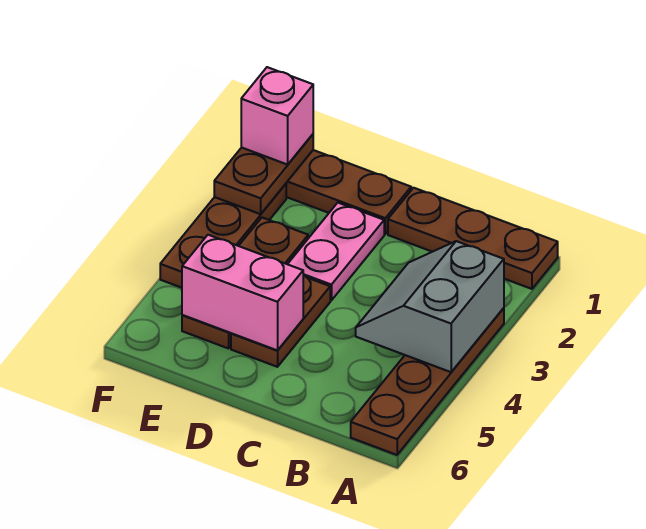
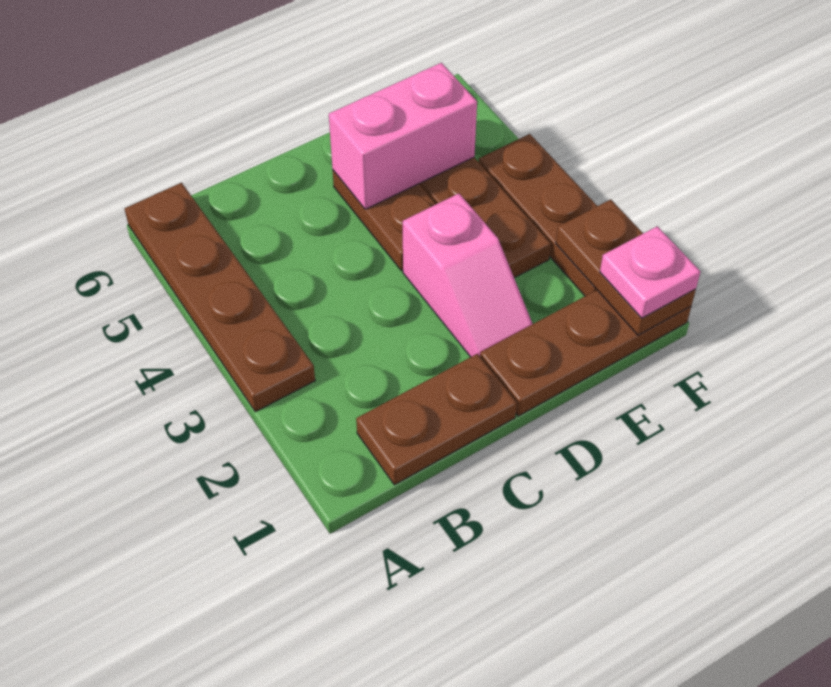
brown plate A1:C1 level 1 -> brown plate B1:C1 level 1
grey slope A3:B4 level 2 top A -> none
pink plate D2:D3 level 1 -> pink slope D2:D3 level 1 top 3
pink brick F1 level 3 -> pink plate F1 level 3

